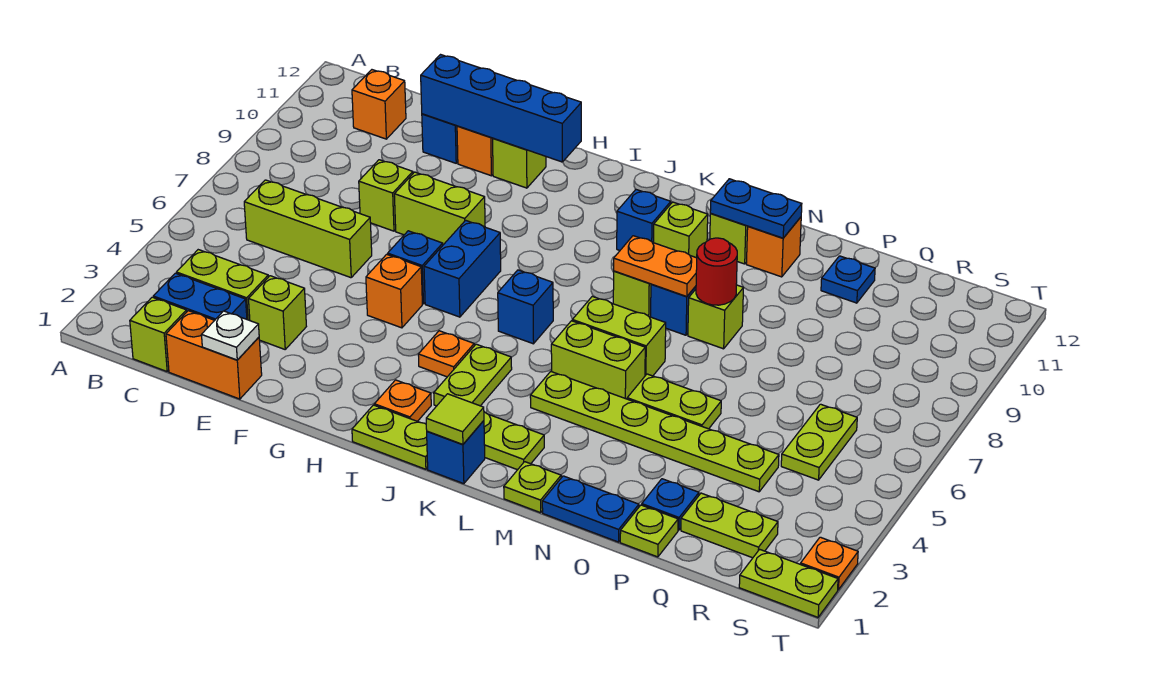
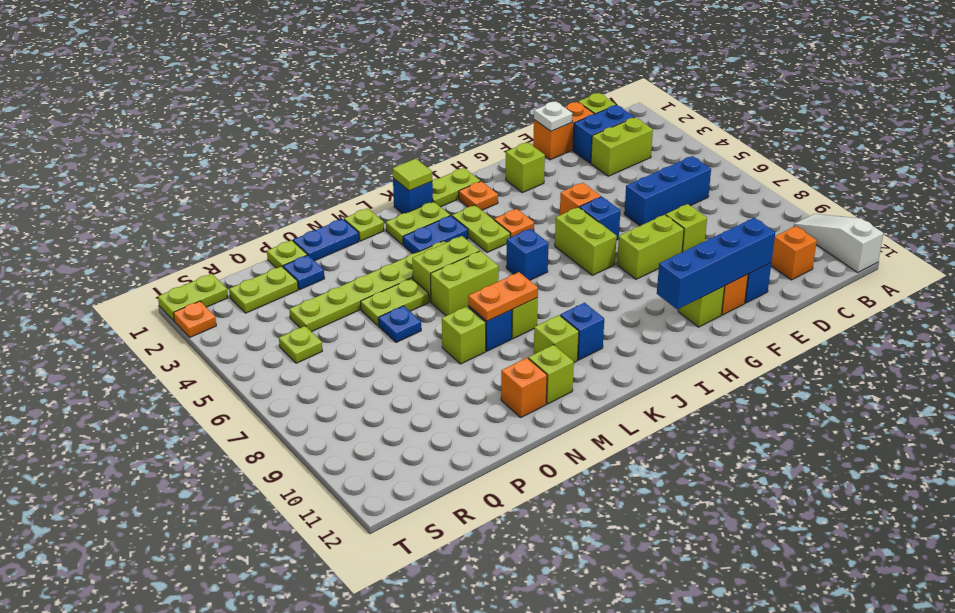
none -> white slope A10:A12 level 1 top 12
lime brick C6:E6 level 1 -> blue brick C6:E6 level 1
lime brick E3 level 1 -> lime brick G2 level 1
blue brick H6:H7 level 1 -> lime brick H6:H7 level 1
blue plate M11:N11 level 2 -> blue plate K3:L3 level 1
red round brick N8 level 2 -> none
blue plate P11 level 1 -> blue plate O6 level 1
lime plate R5:R6 level 1 -> lime plate R5 level 1

